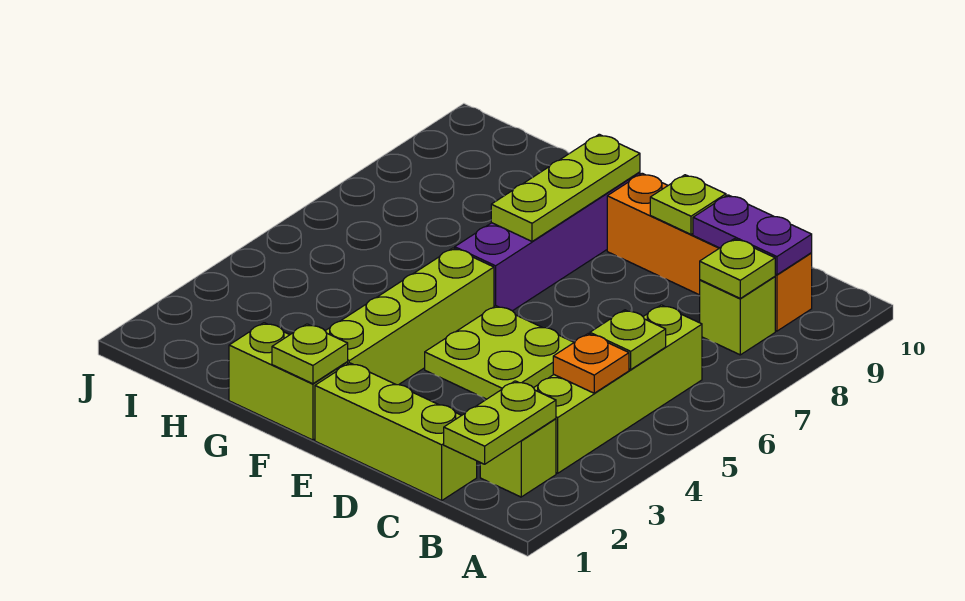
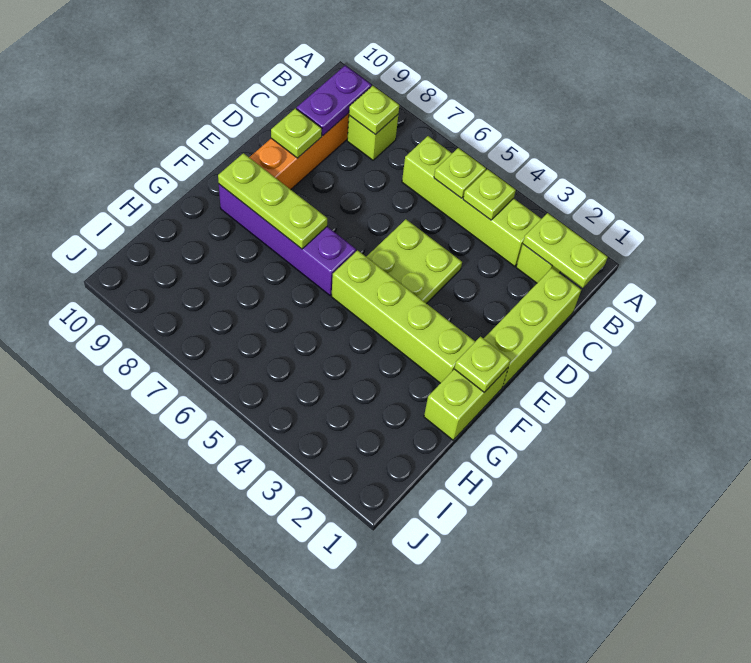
orange plate B4 level 2 -> lime plate B4 level 2

